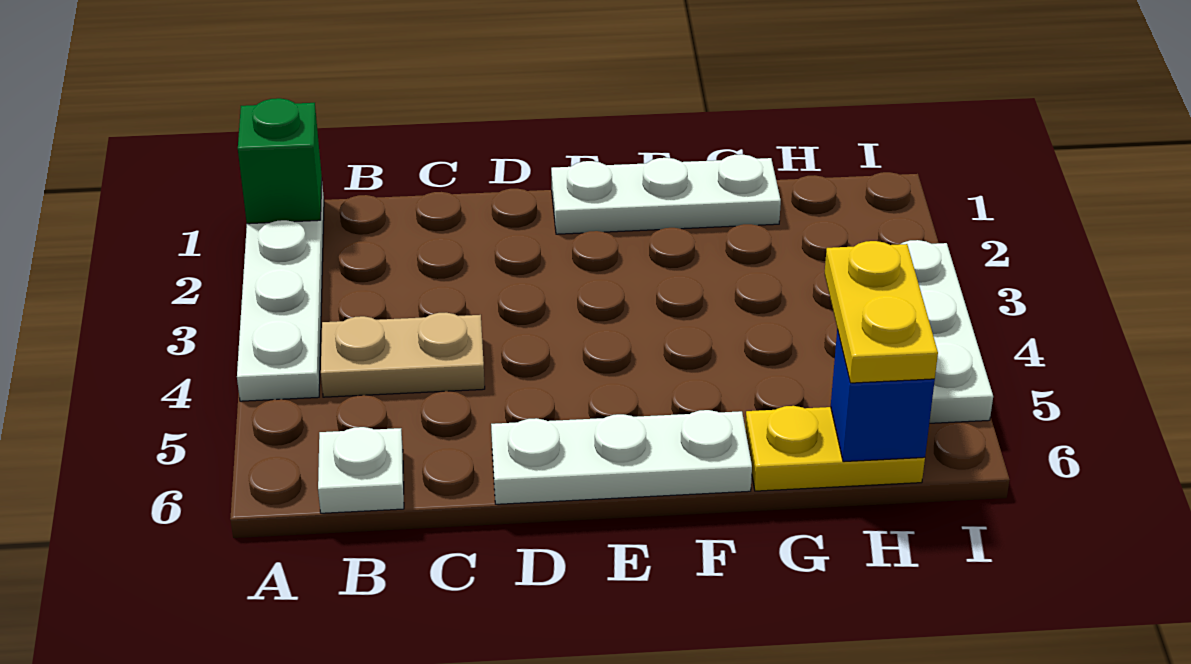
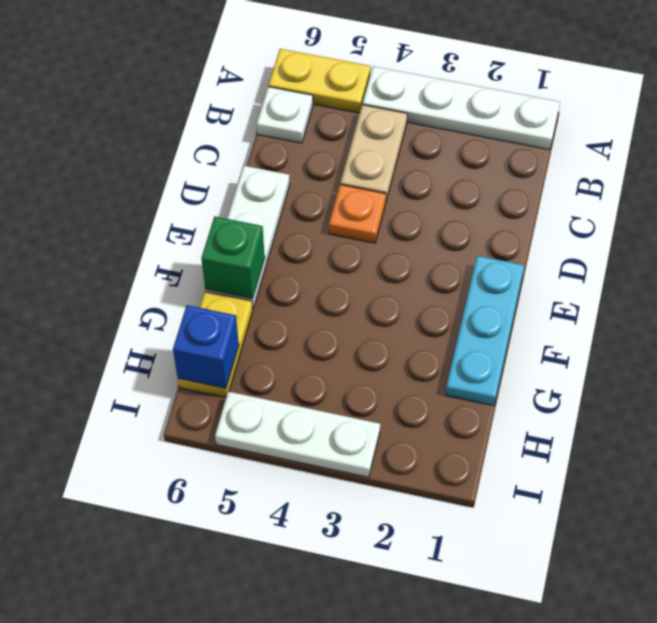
green brick A1 level 2 -> green brick F6 level 2
none -> orange plate D4 level 1
white plate E1:G1 level 1 -> cyan plate E1:G1 level 1
yellow plate H5:H6 level 3 -> yellow plate A5:A6 level 1

